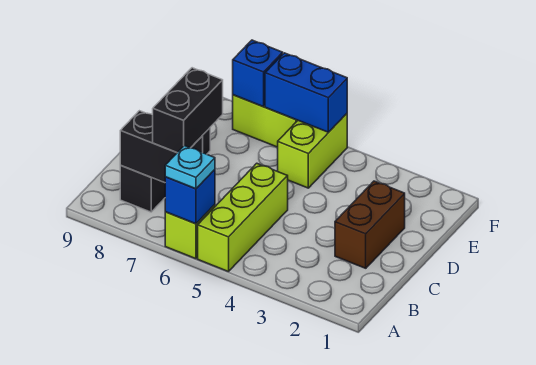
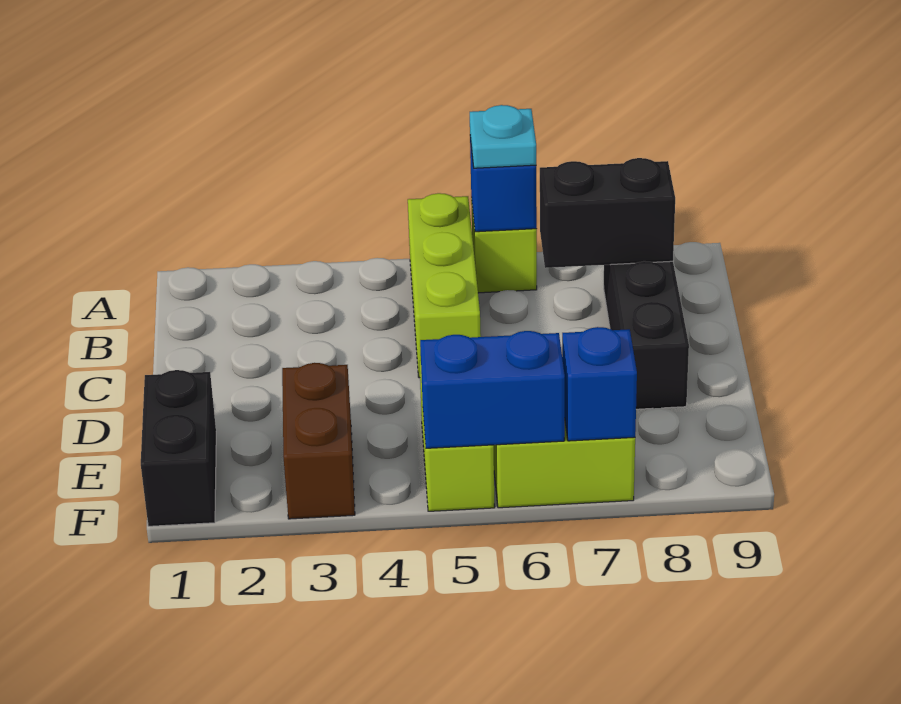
black brick B7:C7 level 3 -> black brick E1:F1 level 1
brown brick C2:D2 level 1 -> brown brick E3:F3 level 1

